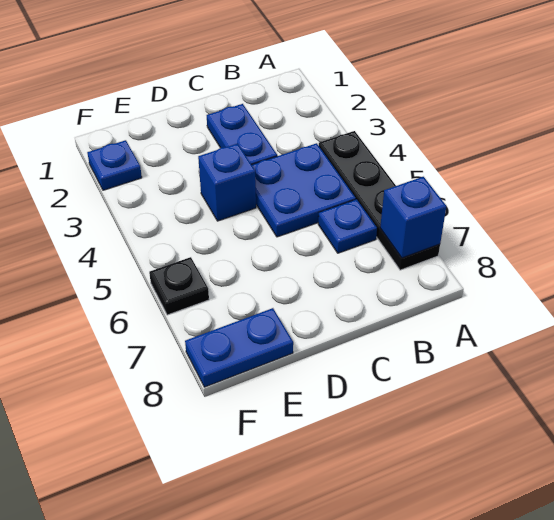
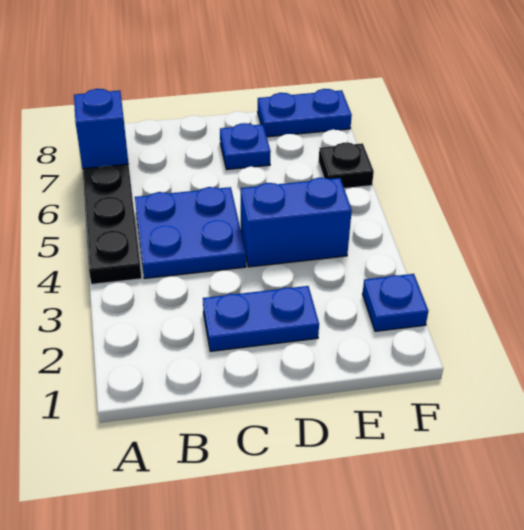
blue plate B6 level 1 -> blue plate D7 level 1
blue plate C2:C3 level 1 -> blue plate C2:D2 level 1
blue brick D4 level 1 -> blue brick D4:E4 level 1

